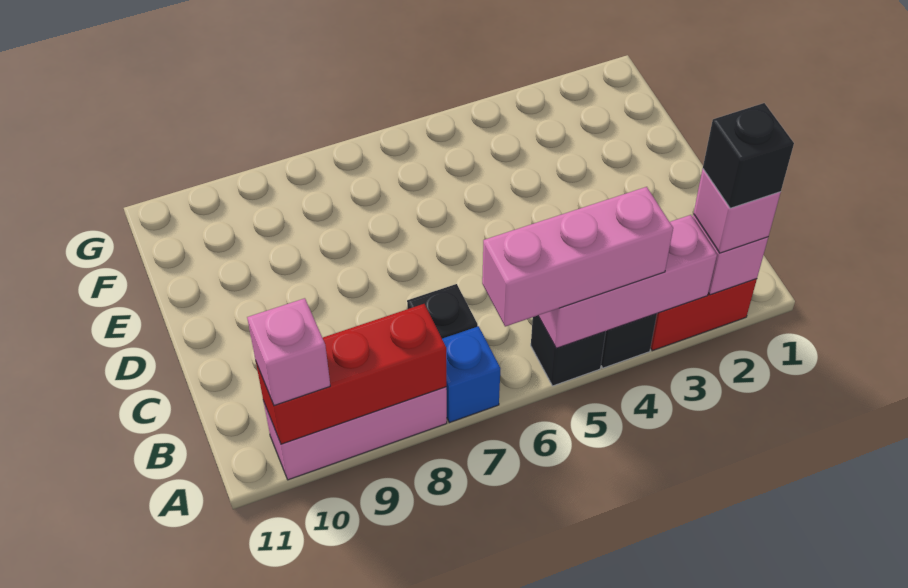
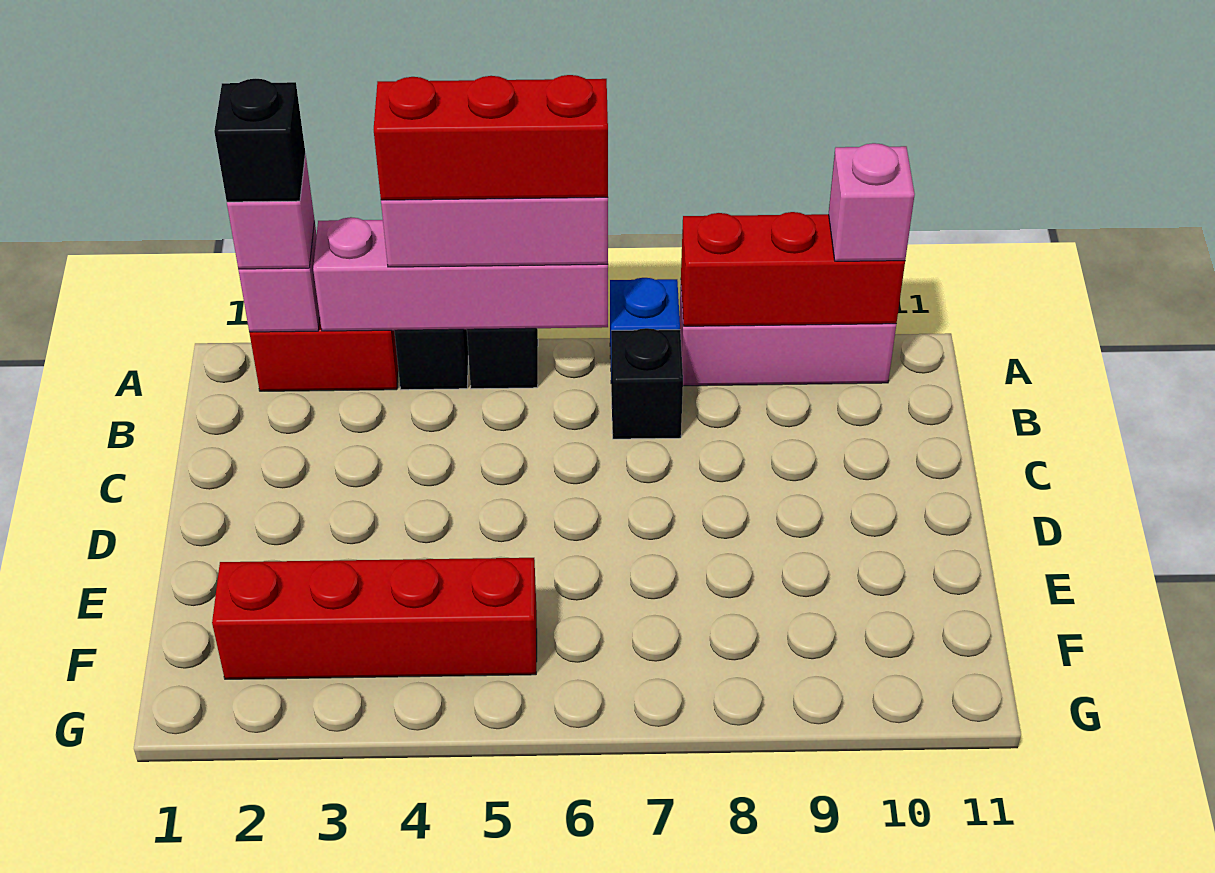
pink brick A3:A5 level 2 -> pink brick A3:A6 level 2
none -> red brick A4:A6 level 4
none -> red brick F2:F5 level 1

